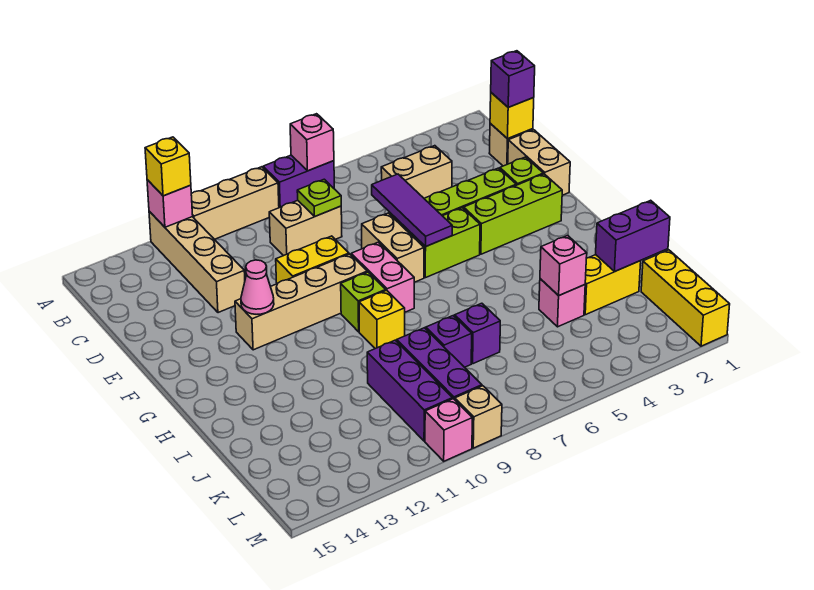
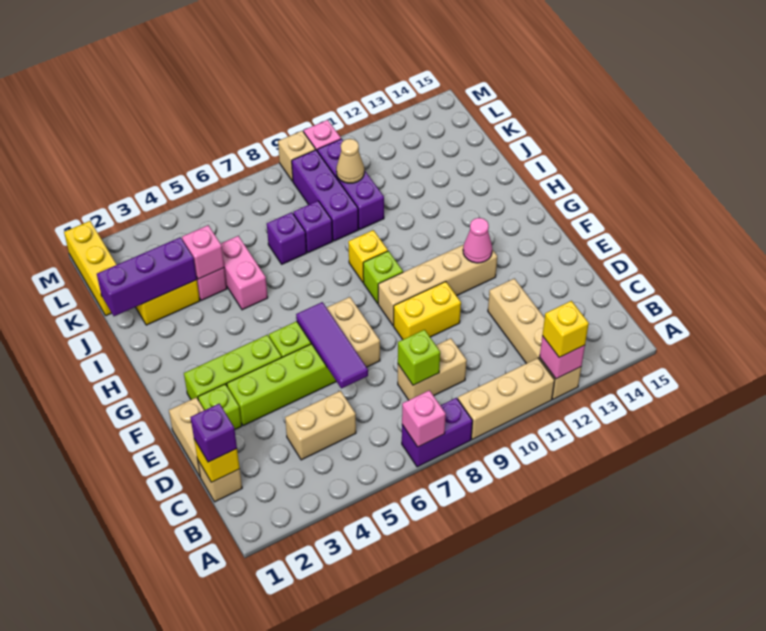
lime plate C8 level 2 -> lime brick C8 level 2
pink brick F8:G8 level 1 -> pink brick I5:J5 level 1
purple brick J1:J2 level 2 -> purple brick J1:J3 level 2
none -> tan cone K10 level 2

